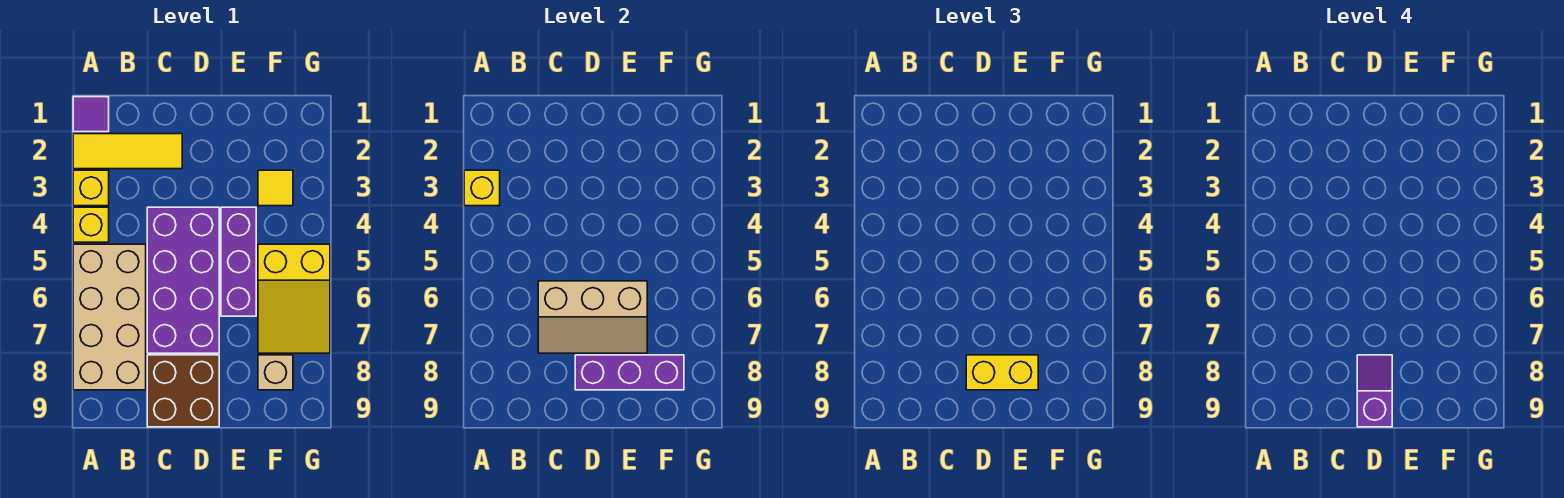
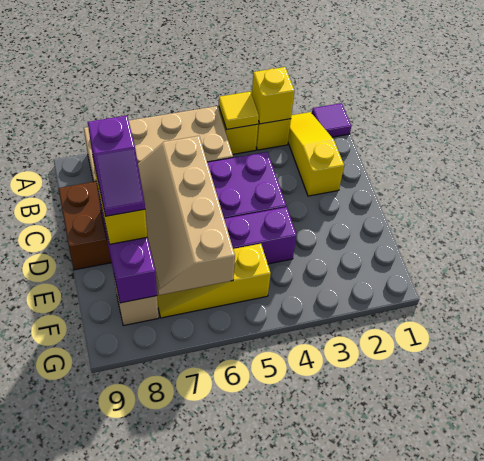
yellow tile A2:C2 level 1 -> yellow slope A2:C2 level 1 top C
tan slope C6:E7 level 2 top 6 -> tan slope C6:F7 level 2 top 6
purple slope D8:D9 level 4 top 9 -> purple slope D8:E8 level 4 top D
yellow tile F3 level 1 -> yellow tile A4 level 2
yellow slope F5:G7 level 1 top 5 -> yellow slope F5:F7 level 1 top 5

